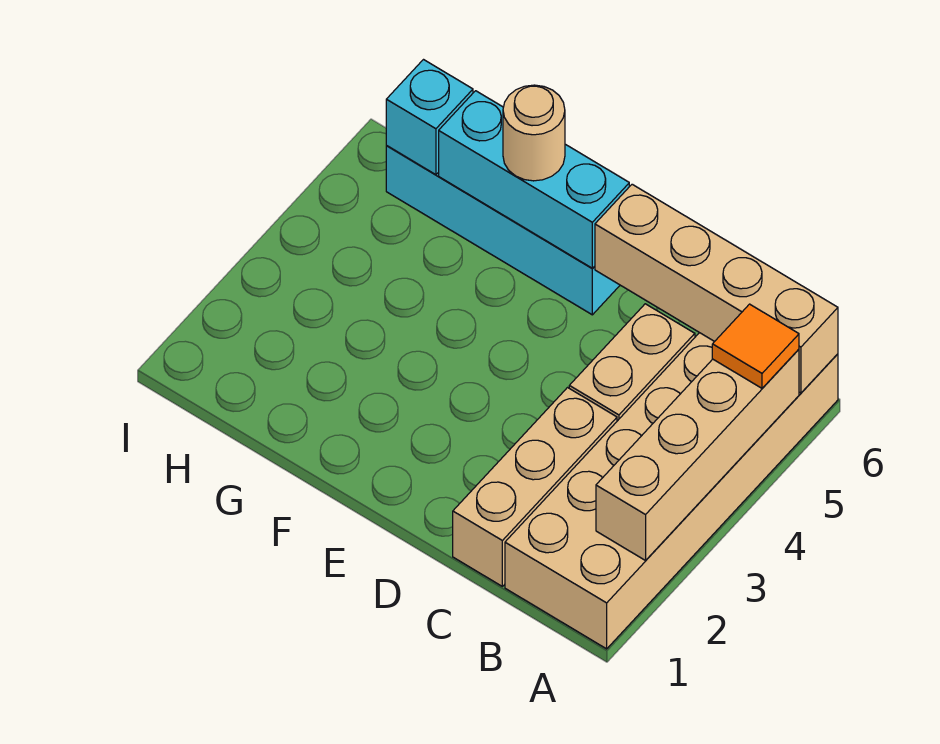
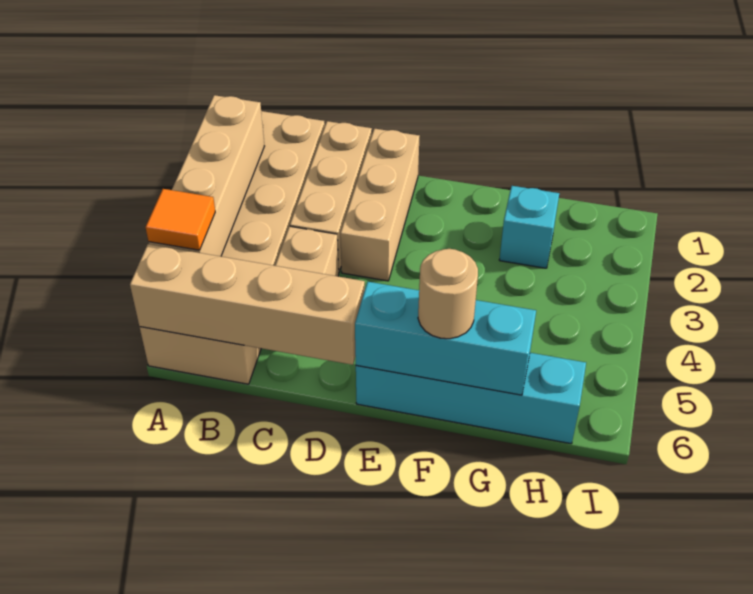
none -> tan brick D1:D3 level 1
cyan brick H6 level 2 -> cyan brick G2 level 1

